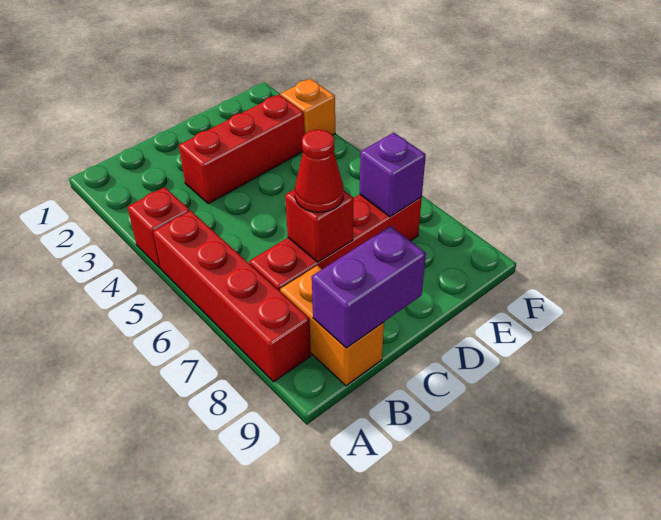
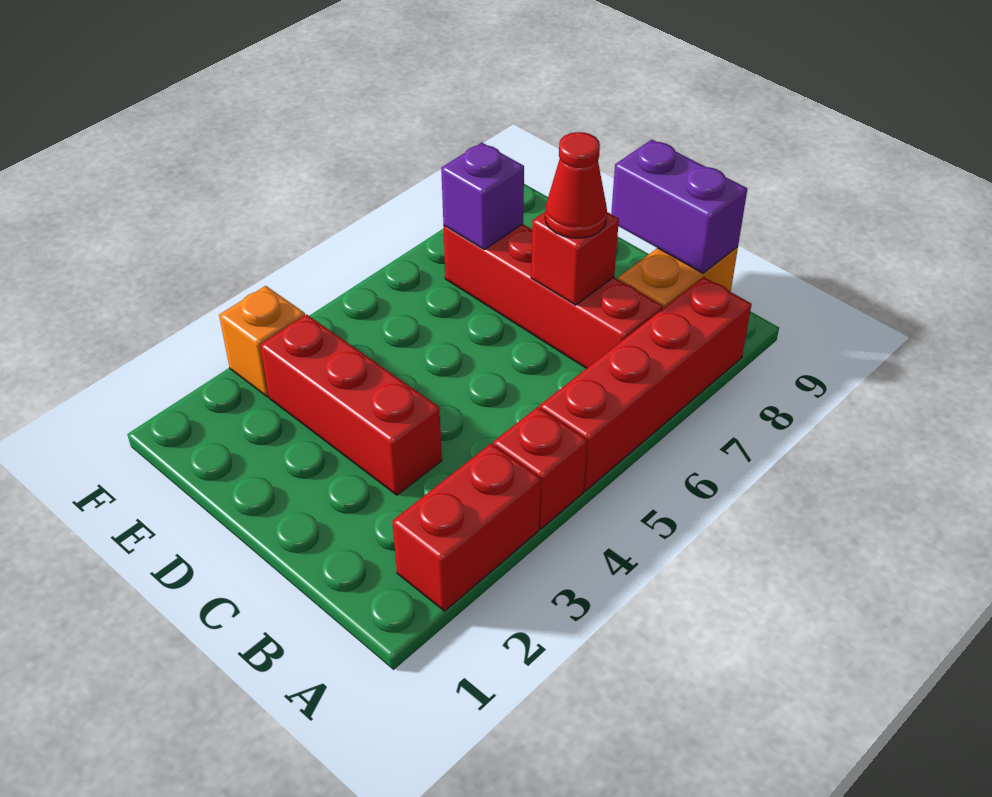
none -> red brick A2:A3 level 1

